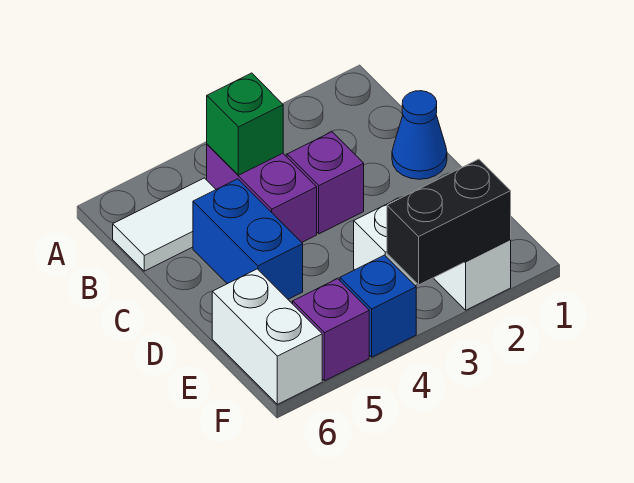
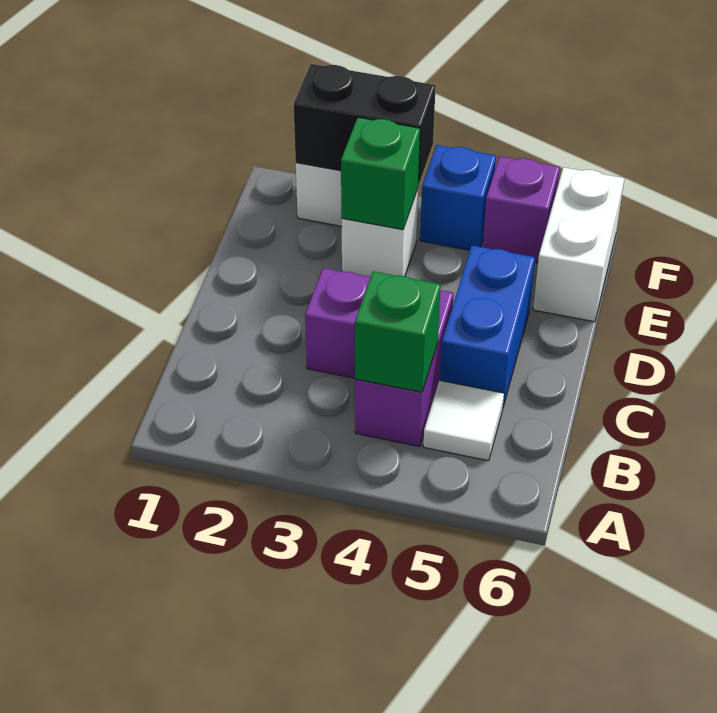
white tile B5:B6 level 1 -> white tile B5 level 1
blue cone C1 level 1 -> none
none -> green brick E3 level 2

